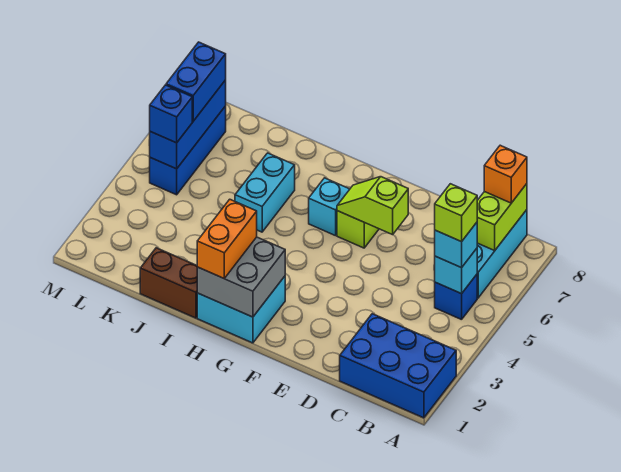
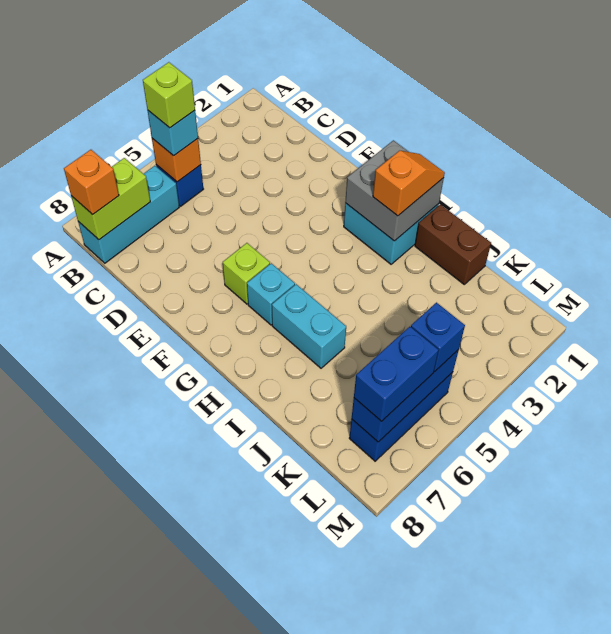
blue brick A1:C2 level 1 -> none
cyan brick B5 level 2 -> orange brick B5 level 2
lime slope E6:F6 level 2 top E -> none
orange brick H1:H2 level 3 -> orange slope H1:H2 level 3 top 2
cyan brick I5:I6 level 1 -> cyan brick H6:I6 level 1

